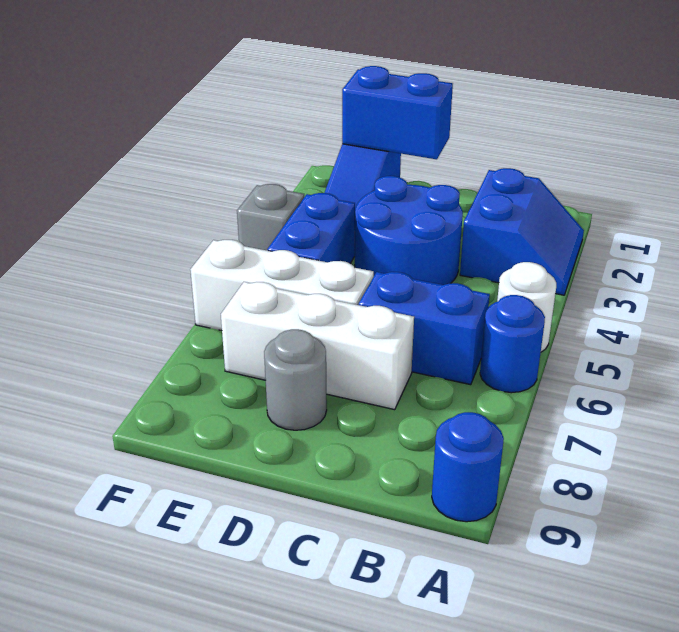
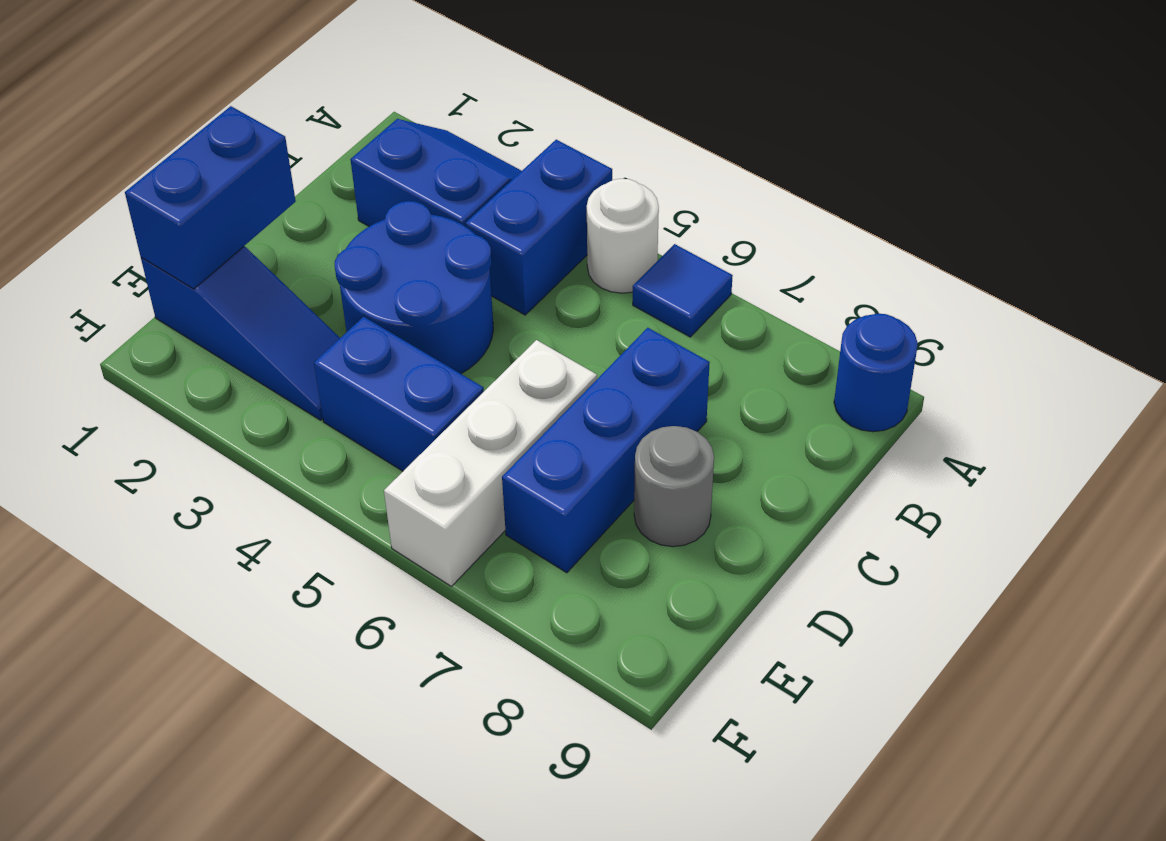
blue round brick A6 level 1 -> blue tile A6 level 1
blue brick B6:C6 level 1 -> blue brick A4:B4 level 1
white brick C7:E7 level 1 -> blue brick C7:E7 level 1
grey brick F4 level 1 -> none

